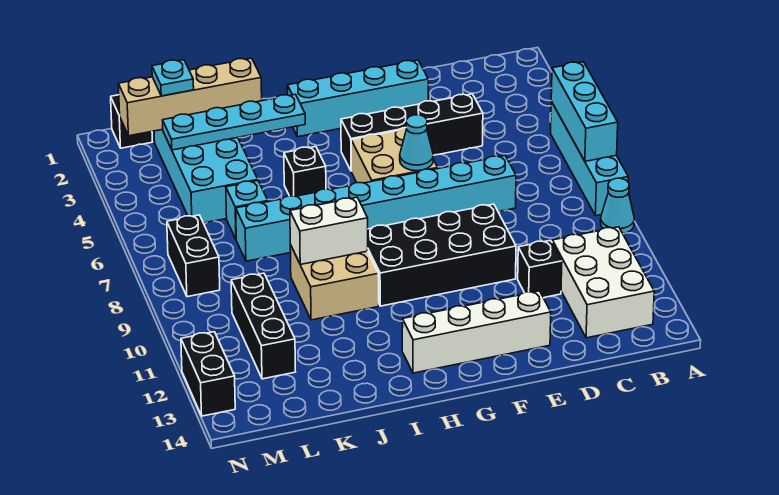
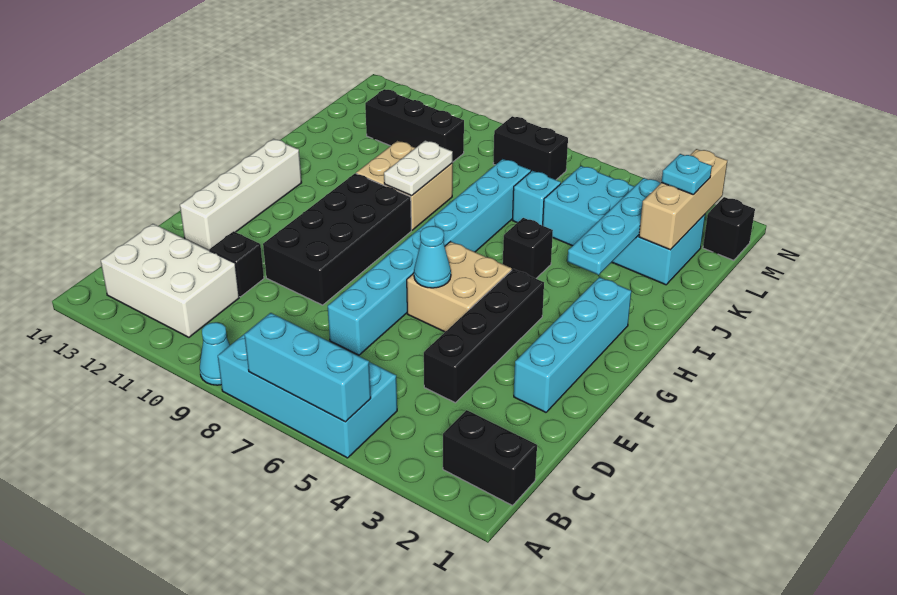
cyan brick A5:A8 level 1 -> cyan brick A5:B8 level 1
white brick I9:J9 level 2 -> white plate I9:J9 level 2
tan brick J2:M2 level 2 -> tan brick K2:M2 level 2
black brick N12:N13 level 1 -> black brick B1:B2 level 1

